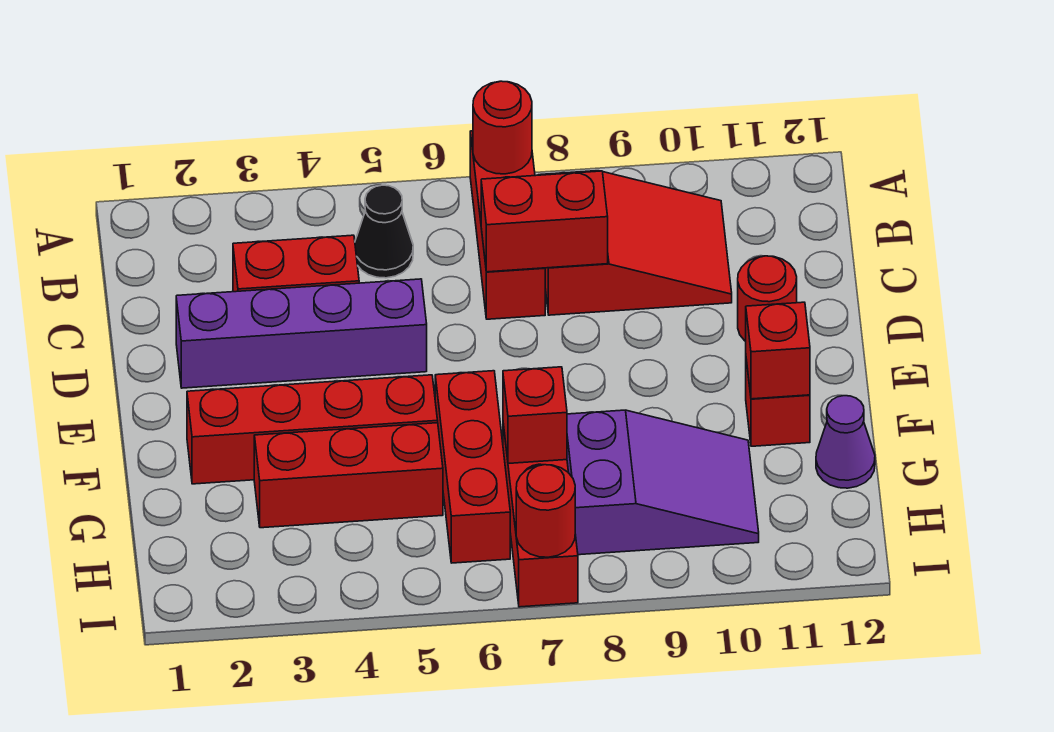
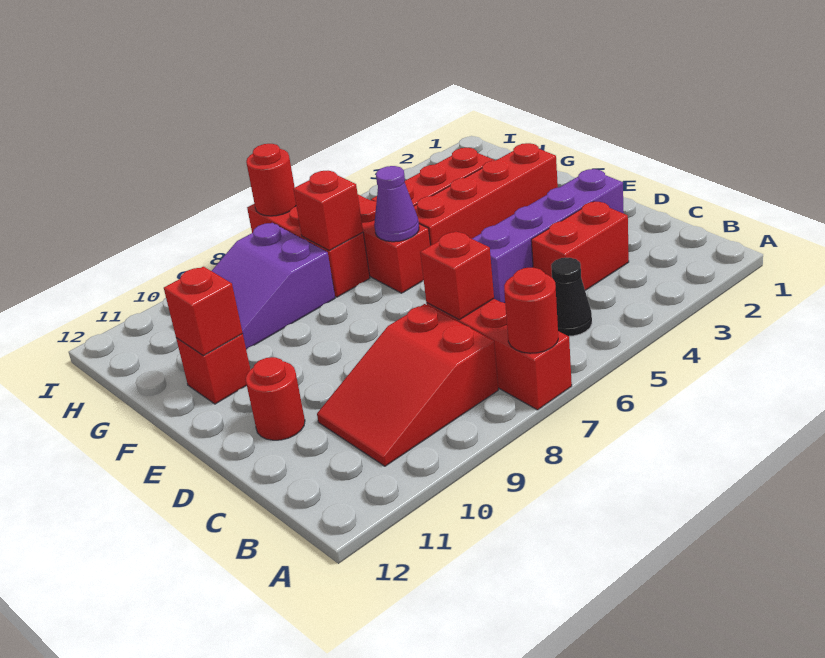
red brick C7:C8 level 2 -> red brick C7 level 2
purple cone G12 level 1 -> purple cone F6 level 2

